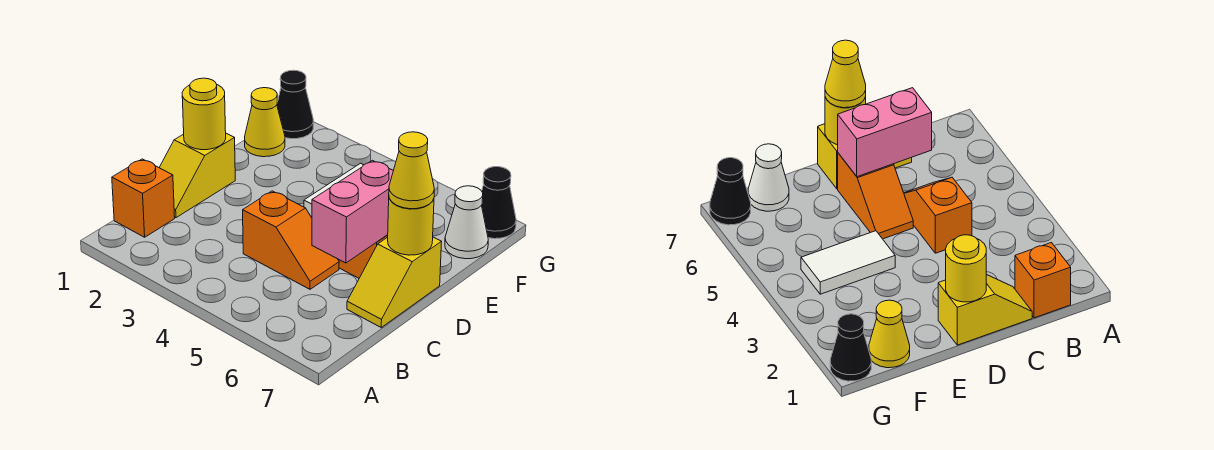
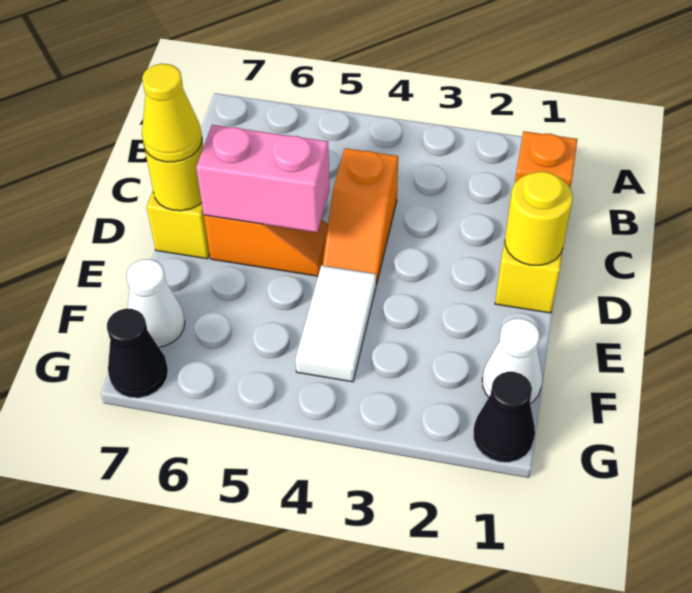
orange slope C4:C5 level 1 top 4 -> orange slope C4:D4 level 1 top C
pink brick C6:D6 level 2 -> pink brick D5:D6 level 2
yellow cone F1 level 1 -> white cone F1 level 1

